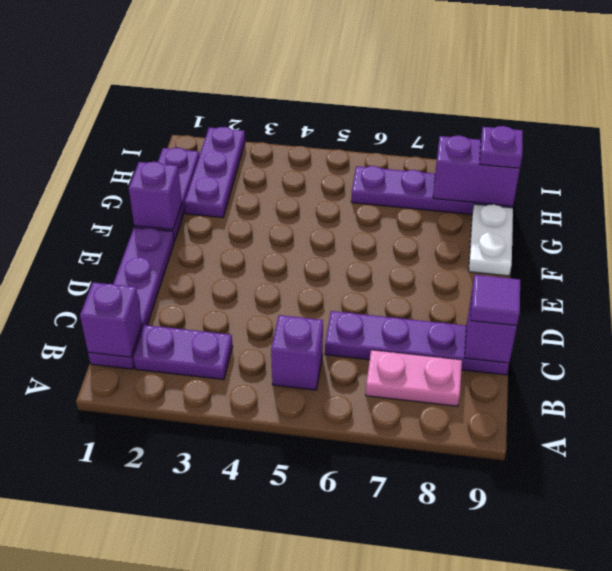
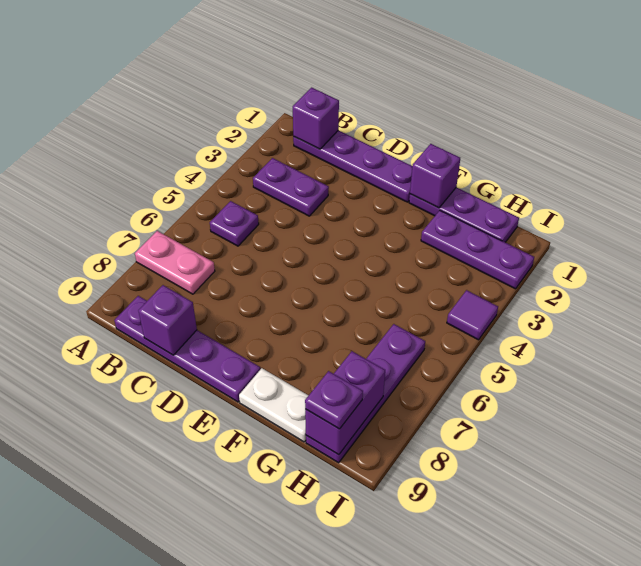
purple plate B2:B3 level 1 -> purple plate B3:C3 level 1
purple brick B5 level 1 -> purple plate B5 level 1
pink plate B7:B8 level 1 -> pink plate A7:B7 level 1
purple plate C6:C9 level 1 -> purple plate B9:E9 level 1
purple tile C9 level 3 -> purple tile I4 level 1

